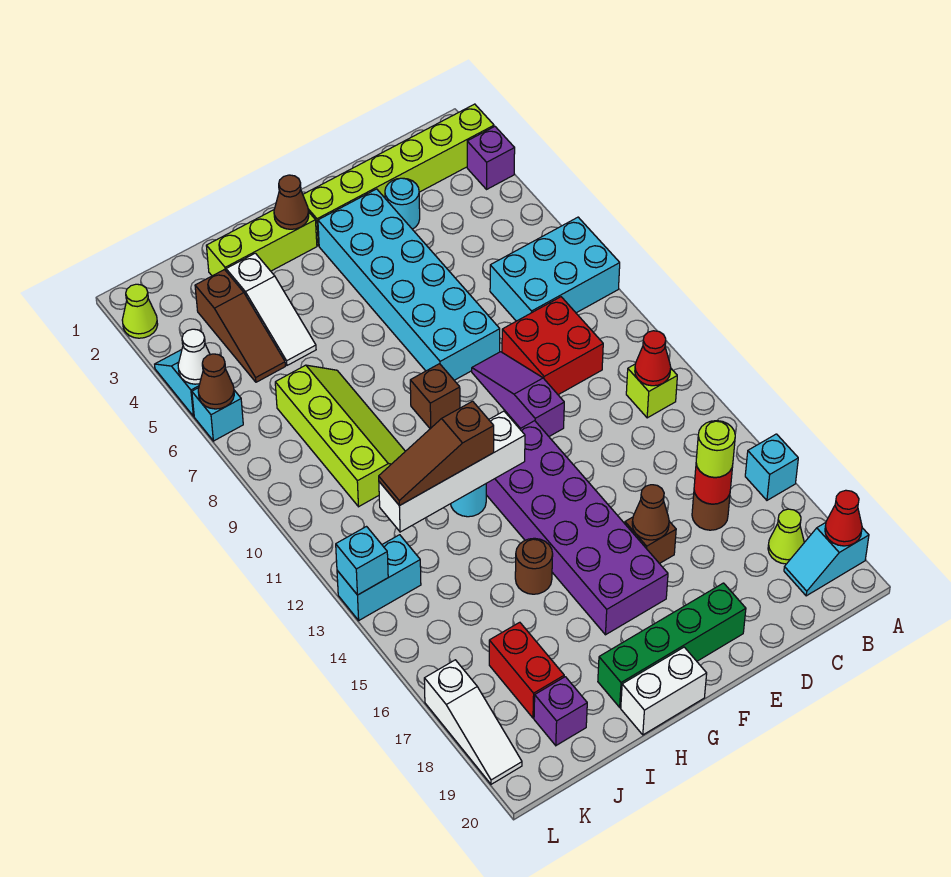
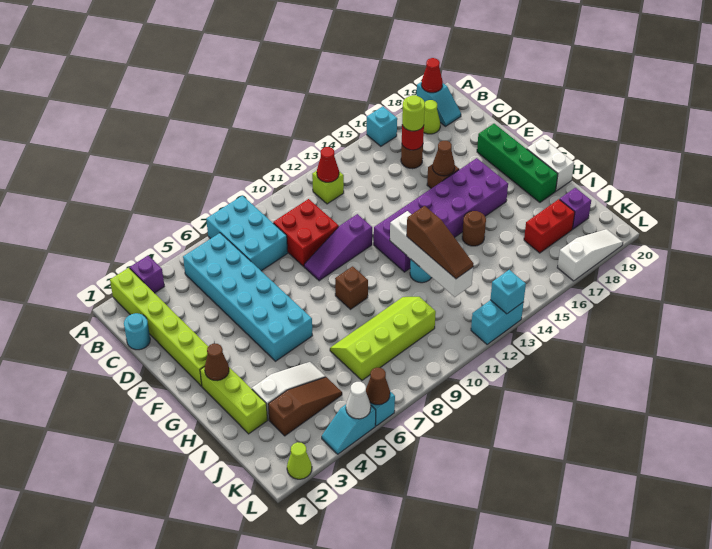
cyan round brick D3 level 1 -> cyan round brick C1 level 1
cyan brick E3:F8 level 1 -> cyan brick B5:G6 level 1
cyan brick K13:L13 level 1 -> cyan brick L12:L13 level 1

